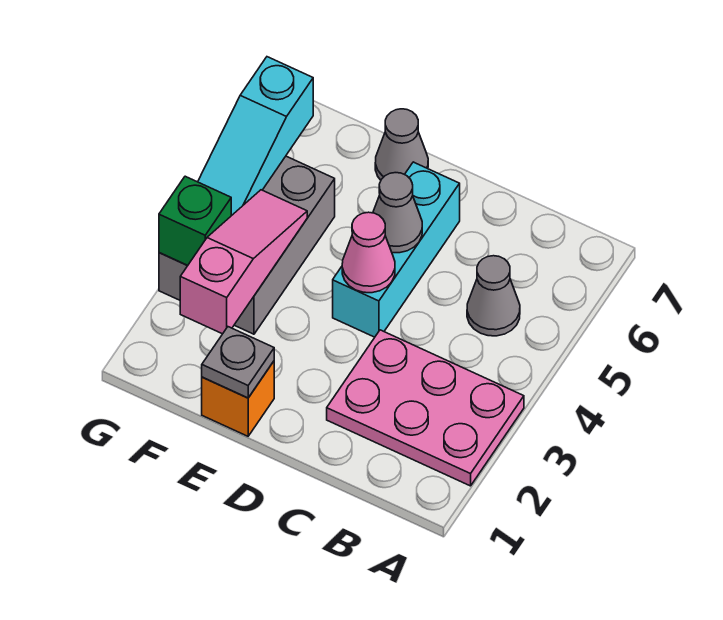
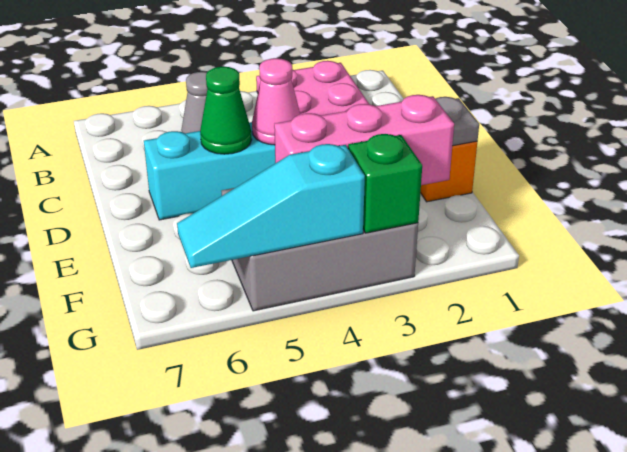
grey cone D5 level 2 -> green cone D5 level 2
grey cone E7 level 1 -> none
pink slope F2:F4 level 2 top 2 -> pink brick F2:F4 level 2
cyan slope G4:G6 level 2 top 6 -> cyan slope G4:G6 level 2 top 4

